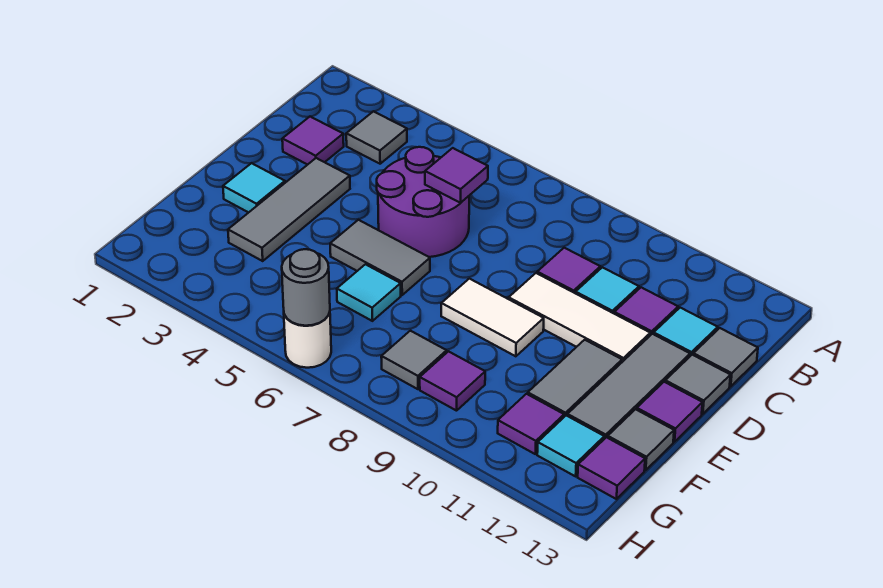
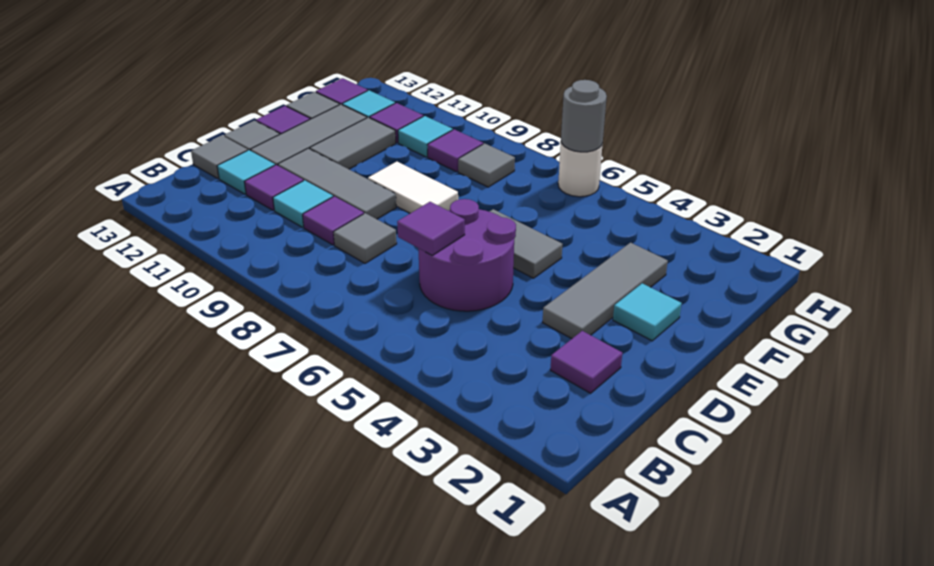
grey tile B3 level 1 -> grey tile C8 level 1
white tile D9:D11 level 1 -> grey tile D9:D11 level 1
cyan tile F6 level 1 -> cyan tile G10 level 1

